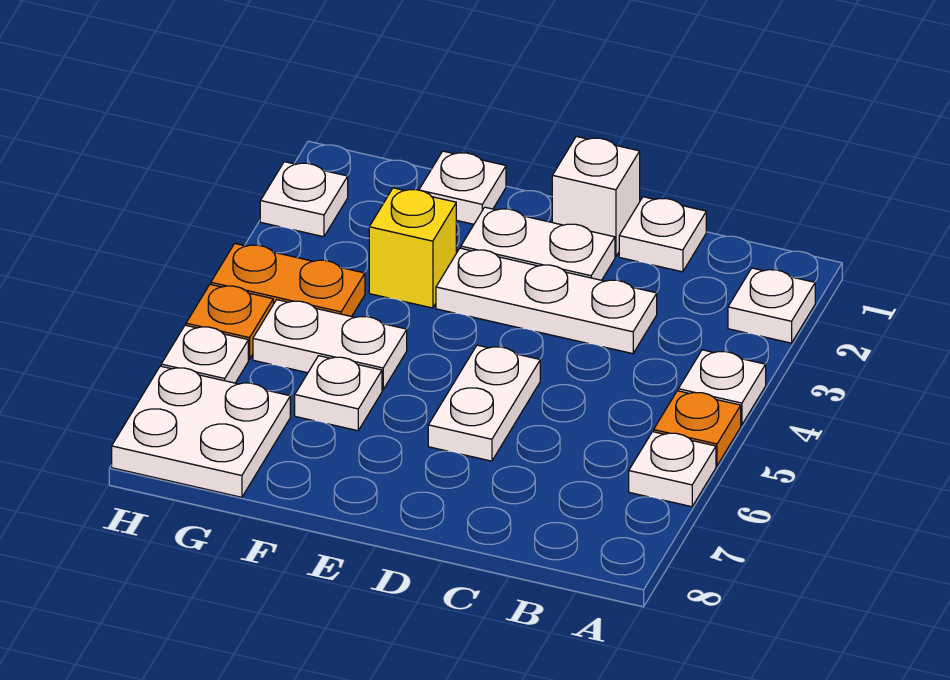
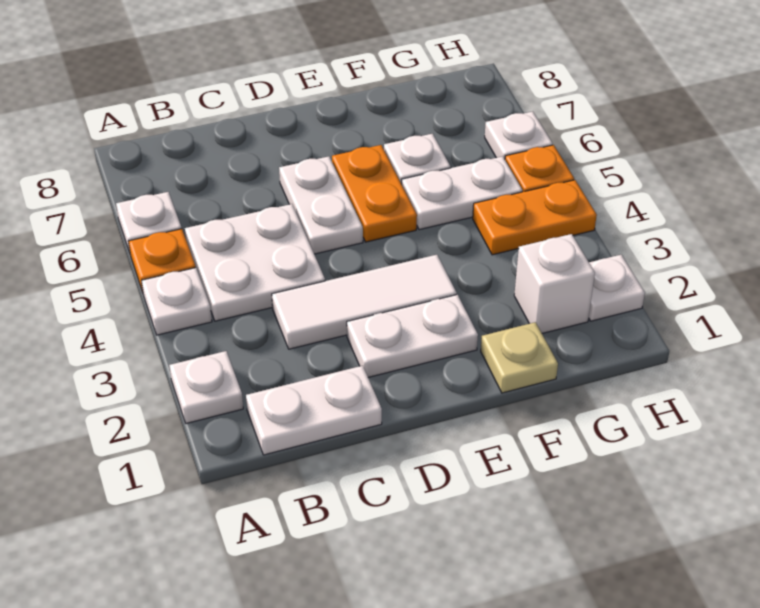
white plate C1 level 1 -> white plate B1:C1 level 1
white plate C3:E3 level 1 -> white tile C3:E3 level 1
white brick D1 level 1 -> white brick G2 level 1
none -> orange plate E5:E6 level 1
white plate F1 level 1 -> tan plate F1 level 1
yellow brick F3 level 1 -> none
white plate G7:H8 level 1 -> white plate B4:C5 level 1

